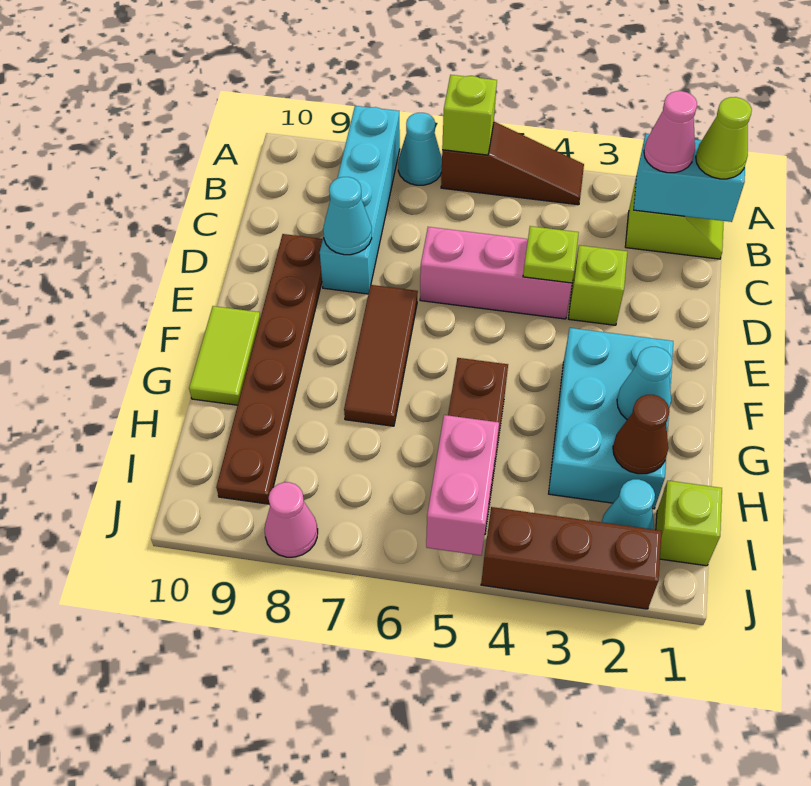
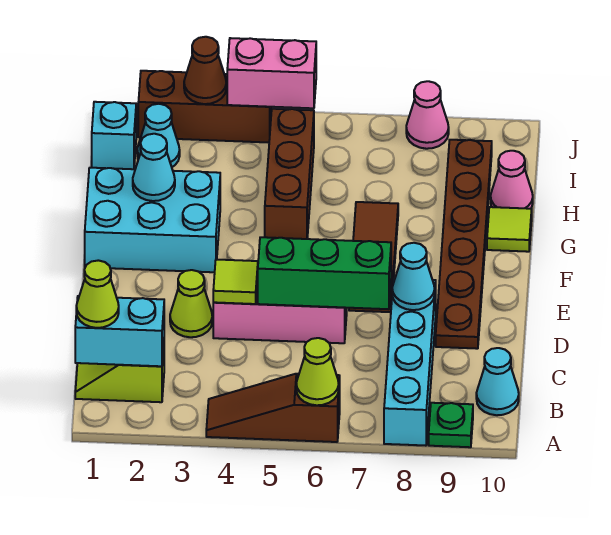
lime brick A6 level 2 -> lime cone A6 level 2
cyan cone A7 level 1 -> cyan cone B10 level 1
none -> green plate A9 level 1
pink cone B2 level 3 -> pink cone H10 level 1
lime brick D3 level 1 -> lime cone D3 level 1
lime plate D4 level 2 -> lime tile D4 level 2
none -> green brick D5:D7 level 2
cyan brick F2:H3 level 1 -> cyan brick F1:G3 level 1
lime tile F10:G10 level 1 -> lime tile G10 level 1
brown cone H2 level 2 -> brown cone J3 level 2
lime brick I1 level 1 -> cyan brick I1 level 1
pink brick I5:J5 level 2 -> pink brick J4:J5 level 2

